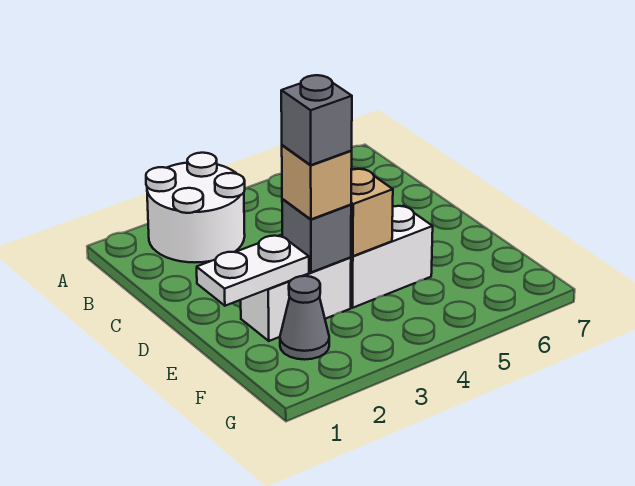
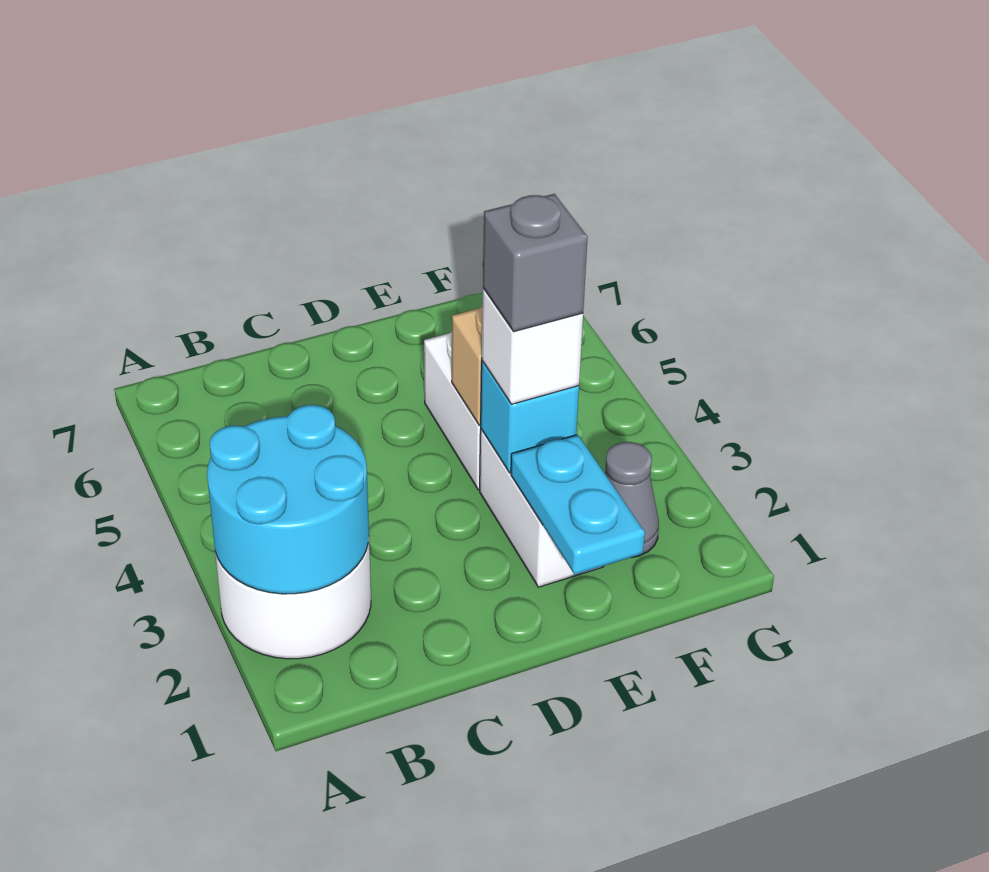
none -> cyan round brick A2:B3 level 2
white plate E1:E2 level 2 -> cyan plate E1:E2 level 2
grey brick E3 level 2 -> cyan brick E3 level 2
tan brick E3 level 3 -> white brick E3 level 3

